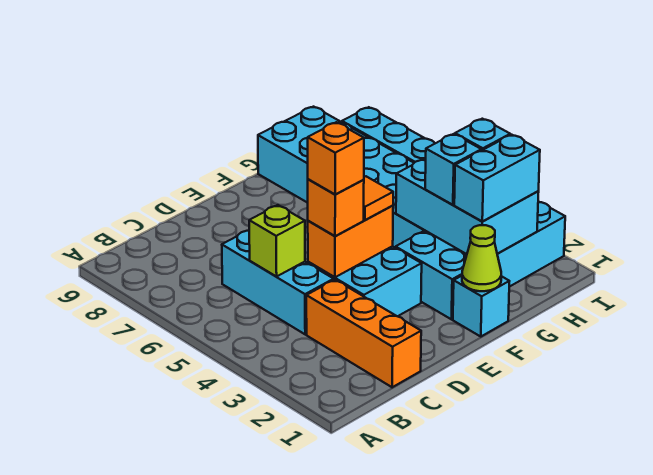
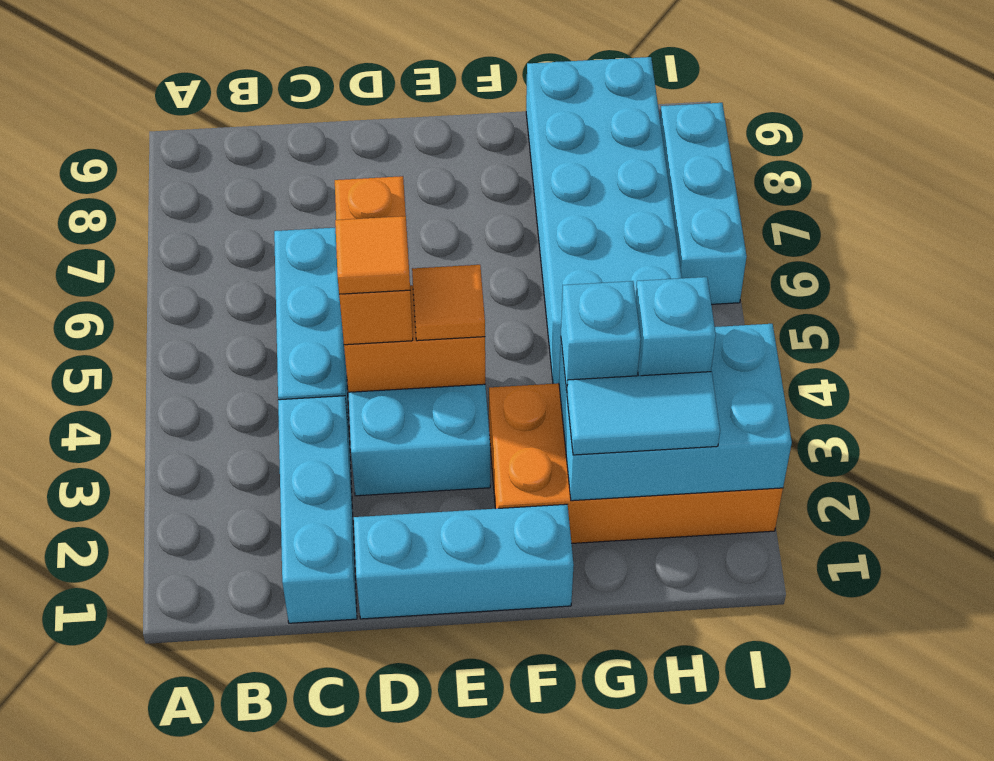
orange brick C1:C3 level 1 -> cyan brick C1:C3 level 1
lime brick C5 level 2 -> none
orange brick D4 level 3 -> orange brick D4:D5 level 3
orange brick D4 level 4 -> orange tile D4 level 4
cyan brick F1 level 1 -> cyan brick D1:F1 level 1
lime cone F1 level 2 -> none
cyan brick F2:I3 level 1 -> orange brick F2:I3 level 1
cyan brick G2:H4 level 2 -> cyan brick G2:I3 level 2
cyan brick G2:H2 level 3 -> cyan tile G2:H2 level 3

